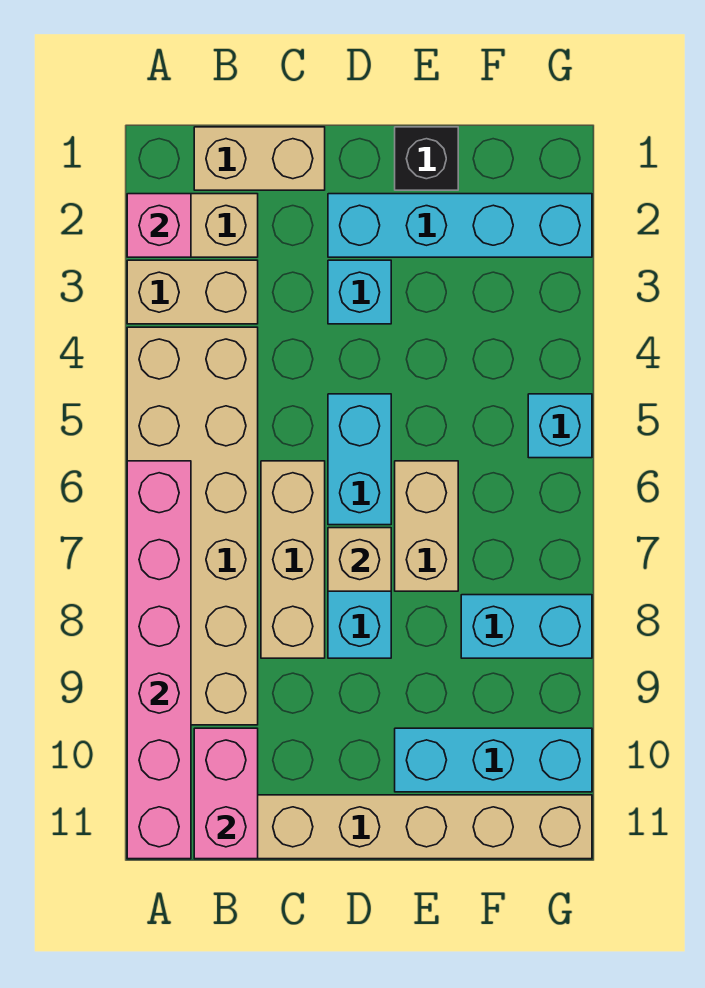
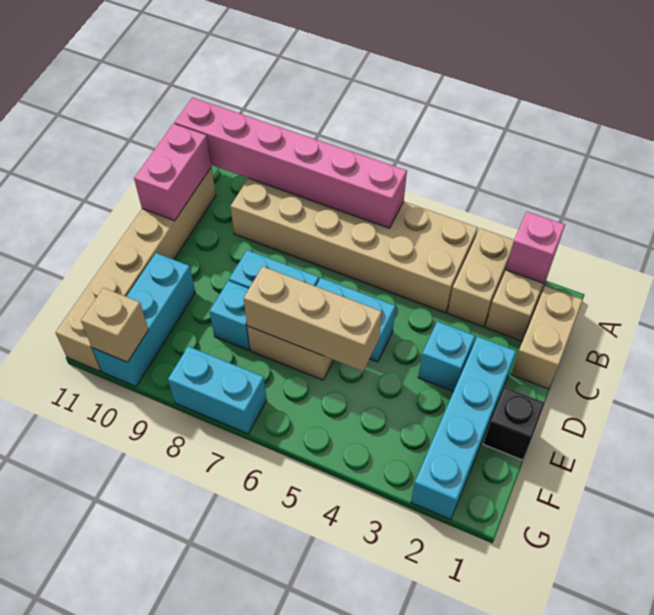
pink brick B10:B11 level 2 -> pink brick B11:C11 level 2
tan brick C6:C8 level 1 -> tan brick E5:E7 level 2
tan brick D7 level 2 -> tan brick G10 level 2
cyan brick F8:G8 level 1 -> cyan brick G7:G8 level 1
cyan brick G5 level 1 -> cyan brick E8 level 1

